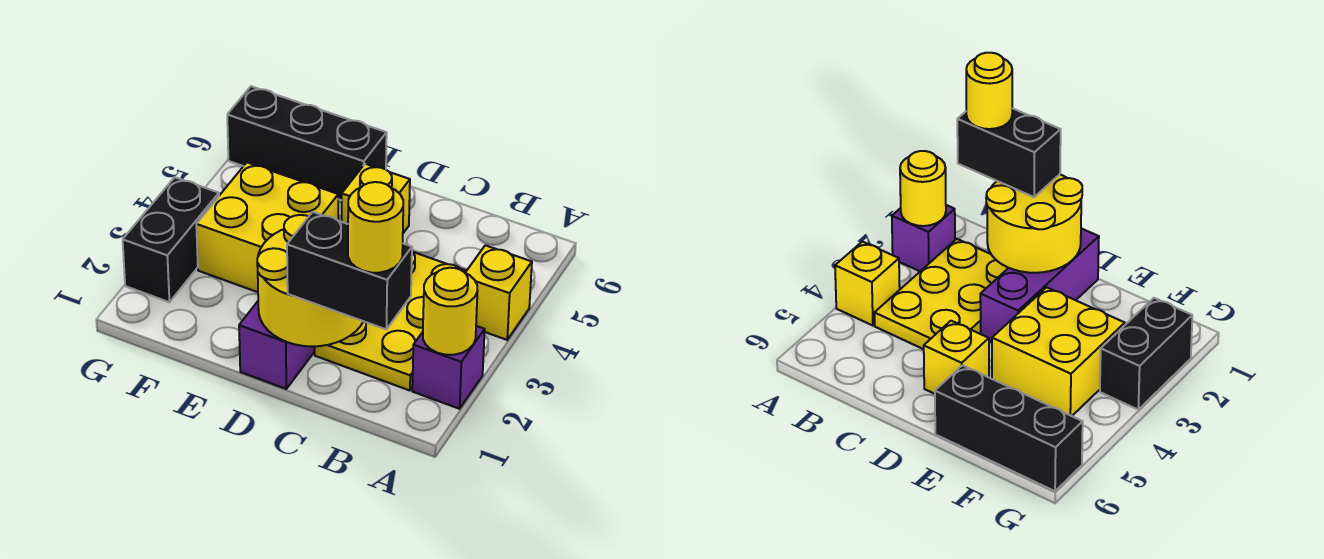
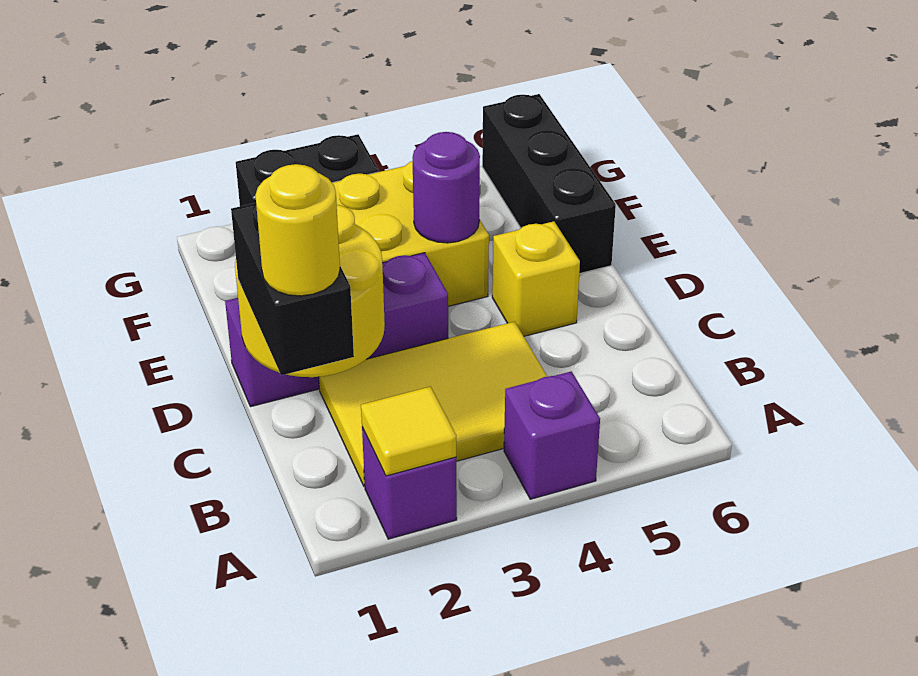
yellow round brick A2 level 2 -> yellow tile A2 level 2
yellow brick A4 level 1 -> purple brick A4 level 1
yellow plate B2:C4 level 1 -> yellow tile B2:C4 level 1
none -> purple round brick E4 level 2

